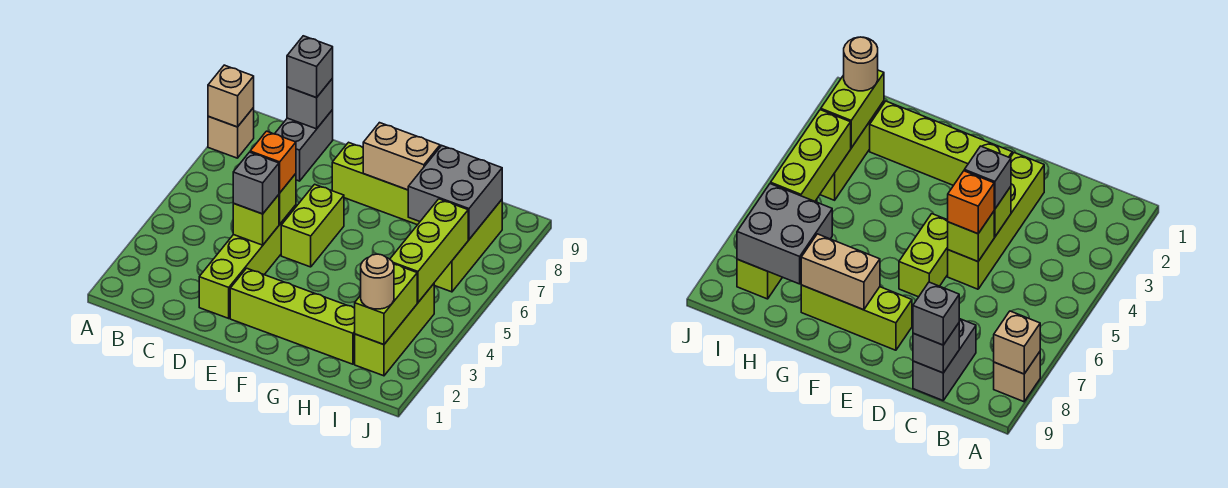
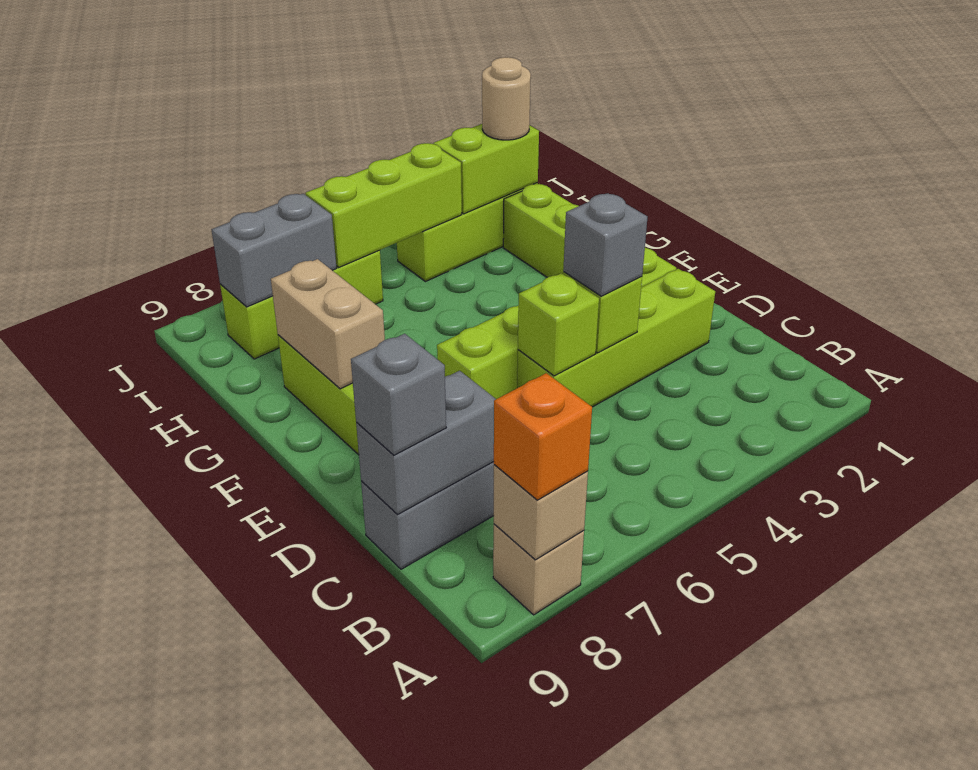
grey brick C9 level 2 -> grey brick C8:C9 level 2
orange brick D5 level 3 -> orange brick A8 level 3
grey brick H7:I8 level 2 -> grey brick I7:I8 level 2

